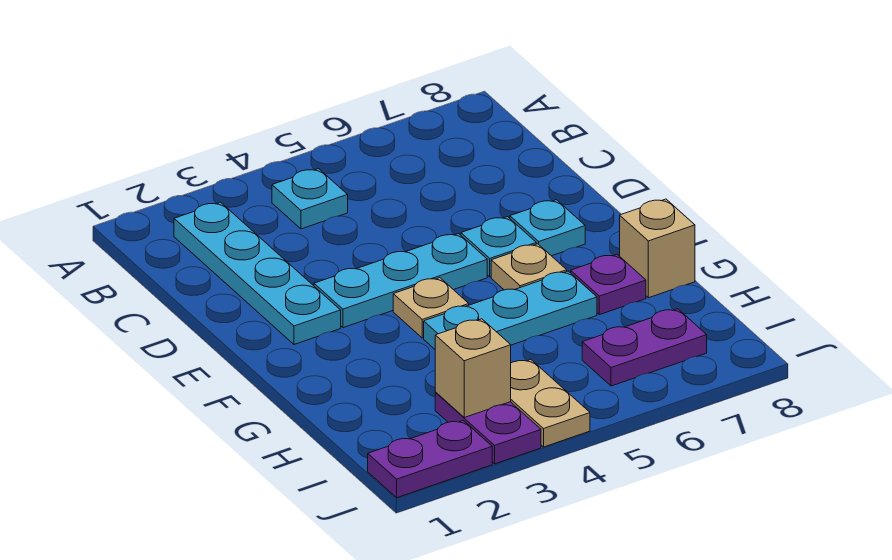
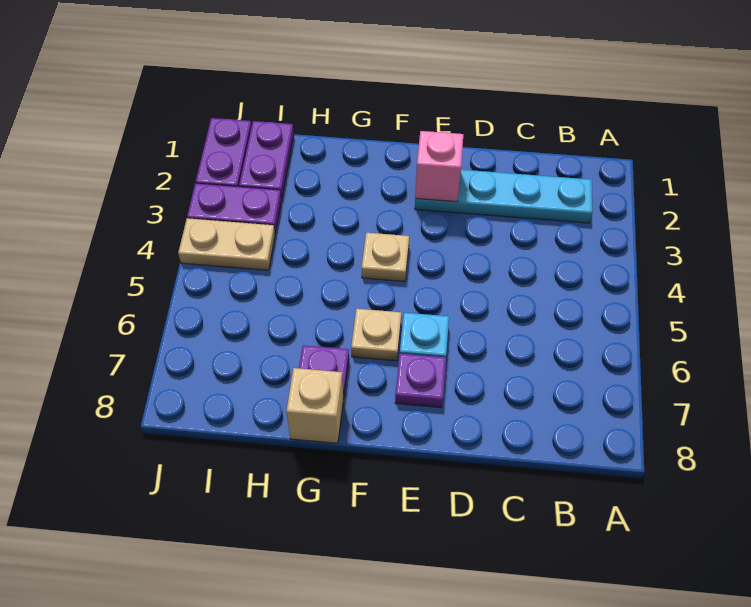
cyan plate B4 level 1 -> none
none -> pink brick E2 level 2
cyan plate E3:E5 level 1 -> none
cyan plate E7 level 1 -> purple plate E7 level 1
cyan plate G4:G6 level 1 -> none
tan brick I3 level 2 -> none
purple plate I6:I7 level 1 -> purple plate I1:I2 level 1

